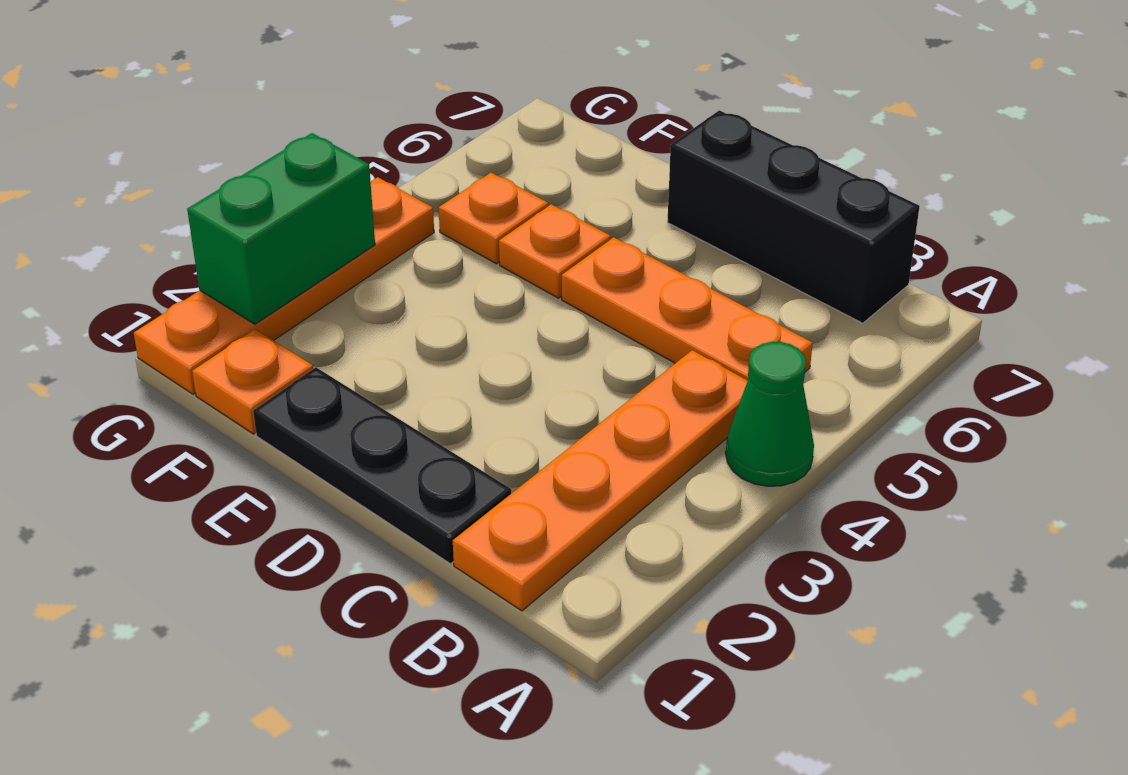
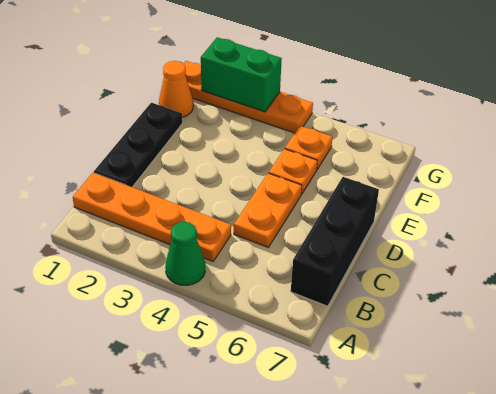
orange plate B5:D5 level 1 -> orange plate C5:D5 level 1
orange plate F1 level 1 -> orange cone F1 level 1

